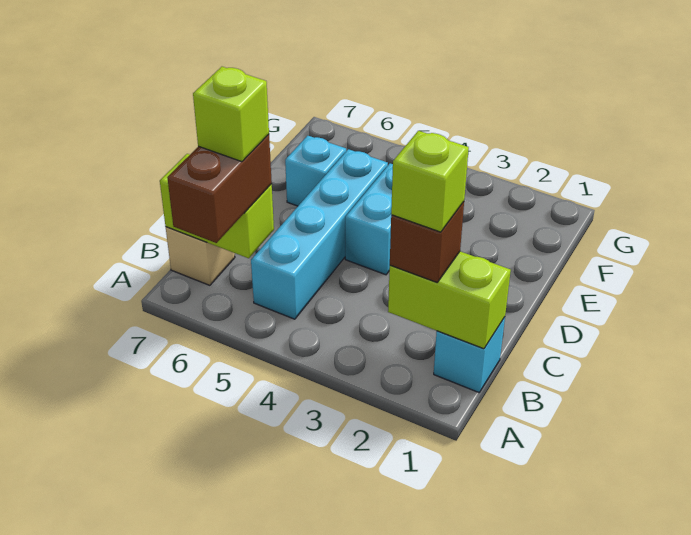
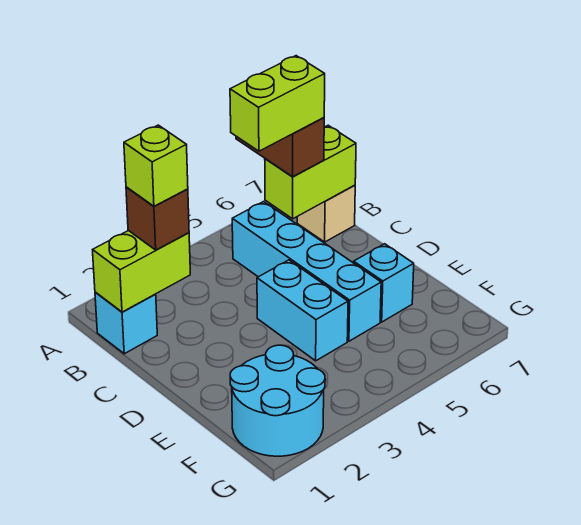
lime brick B6 level 4 -> lime brick B5:B6 level 4
none -> cyan round brick F1:G2 level 1

